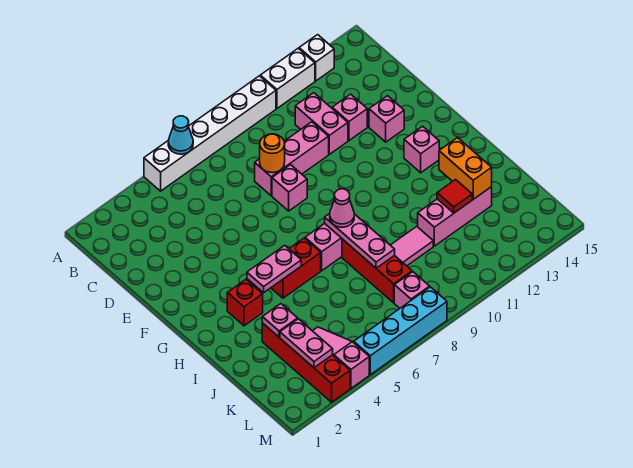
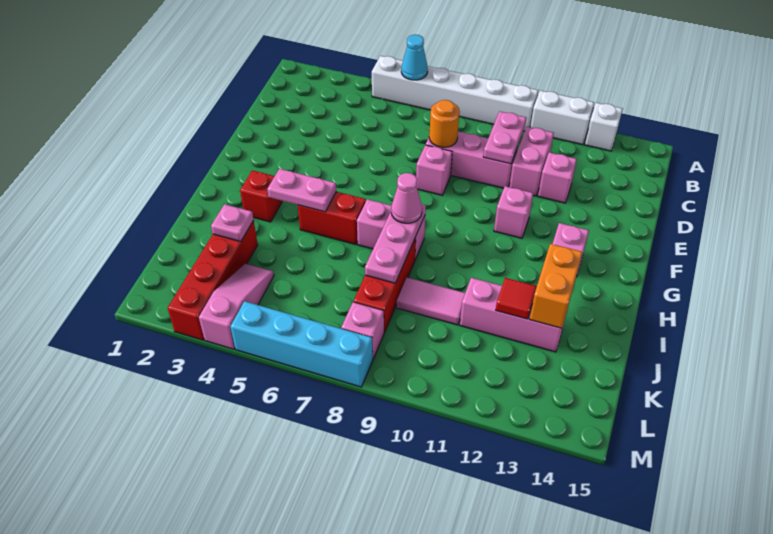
pink brick E13 level 1 -> pink brick F11 level 1
pink plate K3:L3 level 2 -> pink plate C10:D10 level 2

